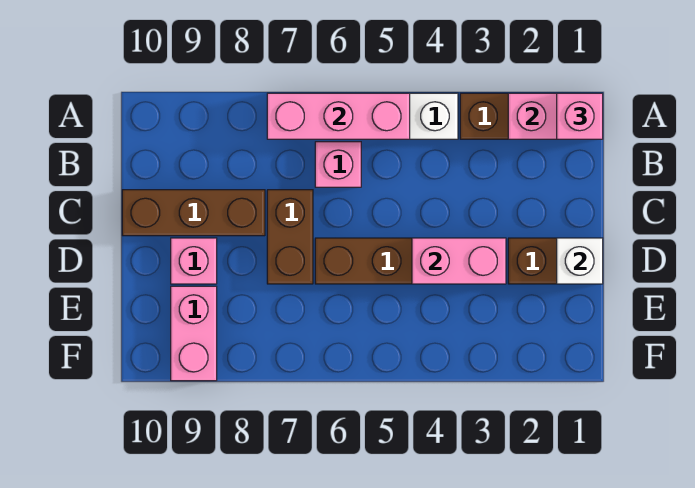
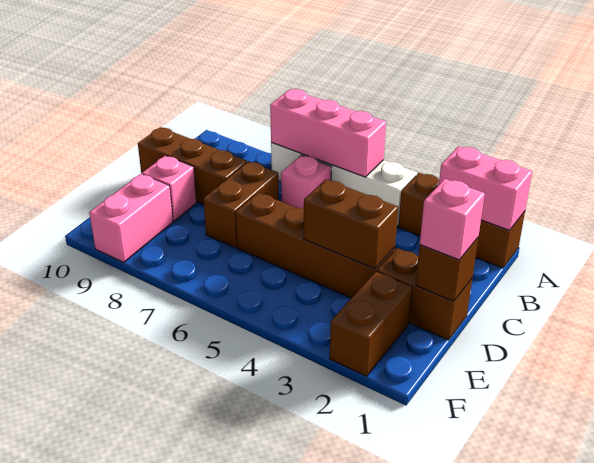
pink brick A1 level 3 -> pink brick D1 level 3
white brick D1 level 2 -> brown brick D1 level 2
pink brick D3:D4 level 2 -> brown brick D3:D4 level 2
none -> brown brick E2:F2 level 1

